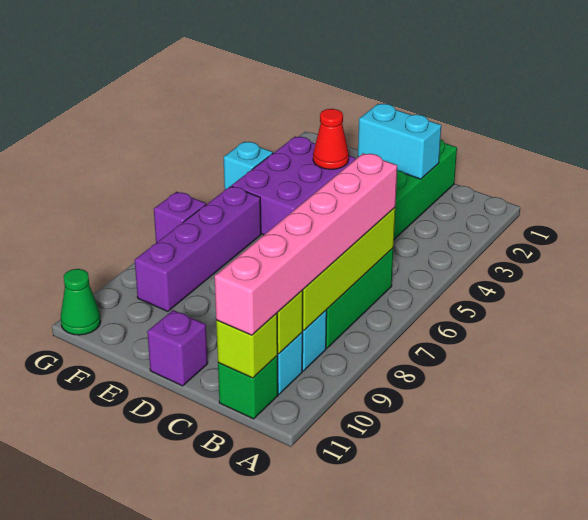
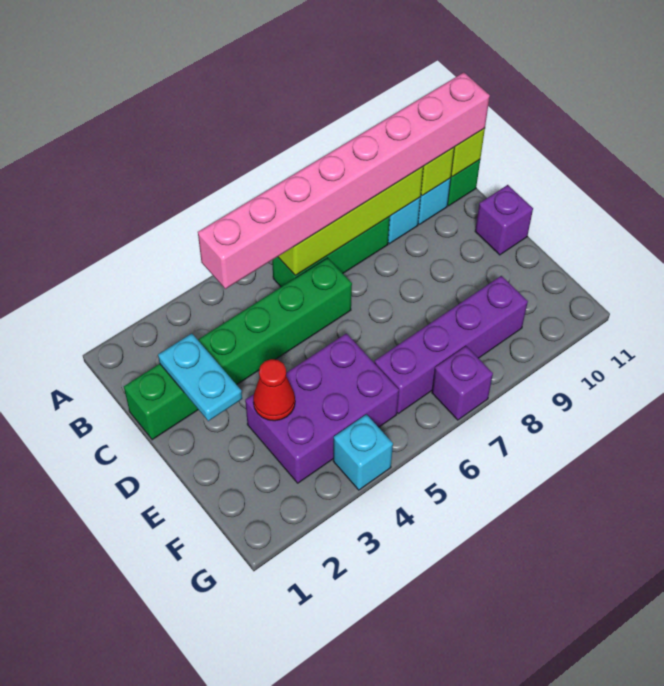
pink brick B6:B11 level 3 -> pink brick B4:B11 level 3
cyan brick C2:D2 level 2 -> cyan plate C2:D2 level 2
green cone G11 level 1 -> none

